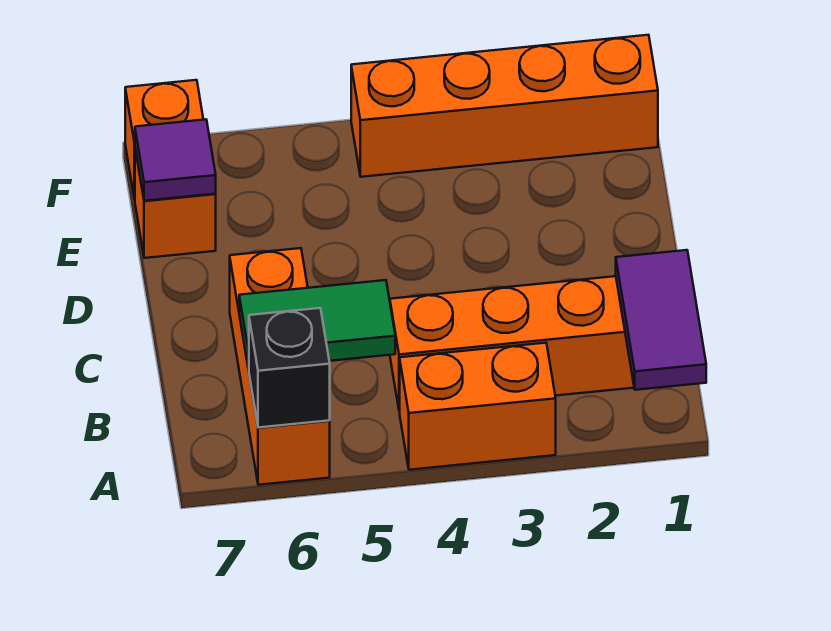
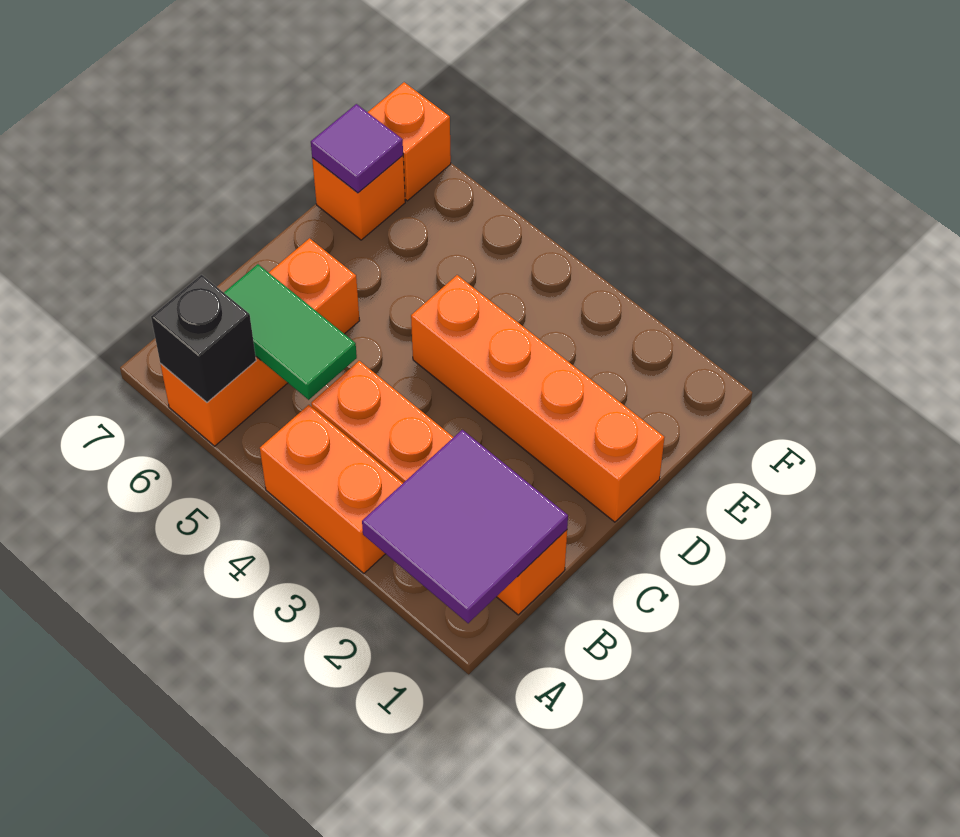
purple tile A1:B1 level 2 -> purple tile A1:B2 level 2
orange brick F1:F4 level 1 -> orange brick D1:D4 level 1

